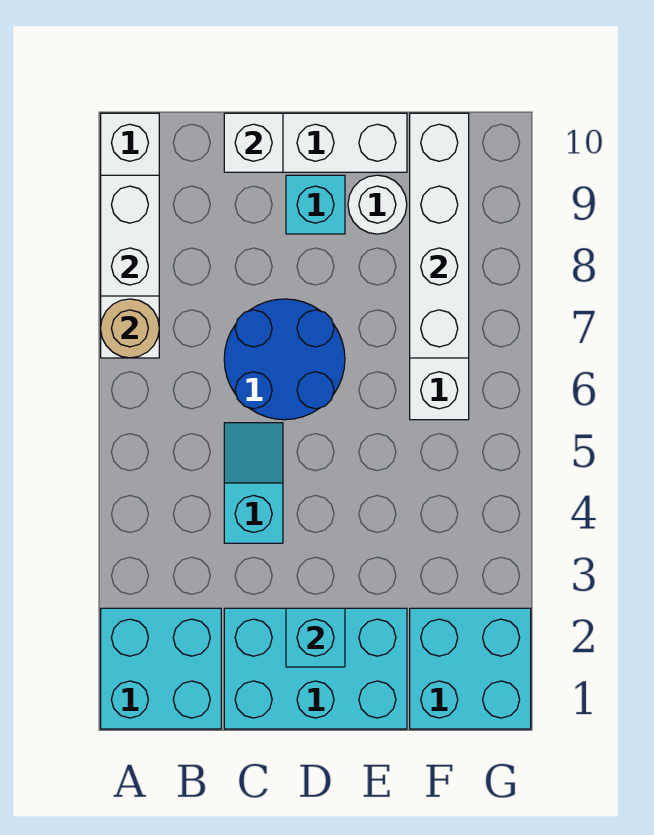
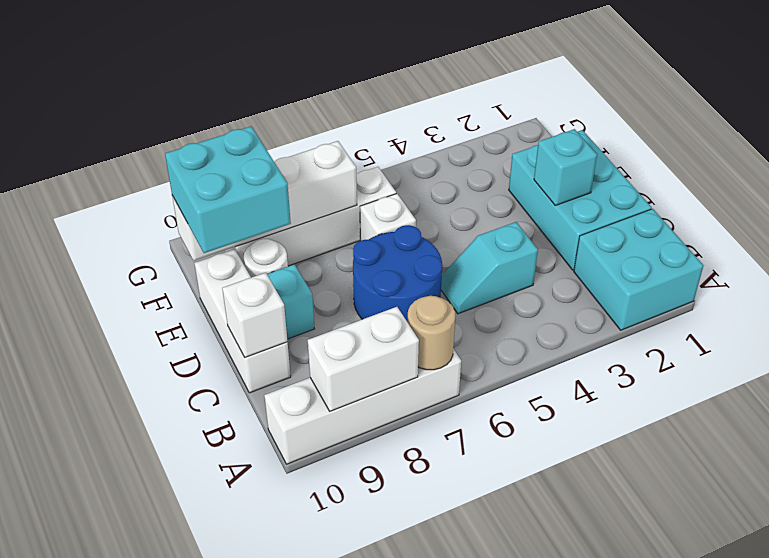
none -> white brick E6 level 1
cyan brick F1:G2 level 1 -> cyan brick E9:F10 level 3

